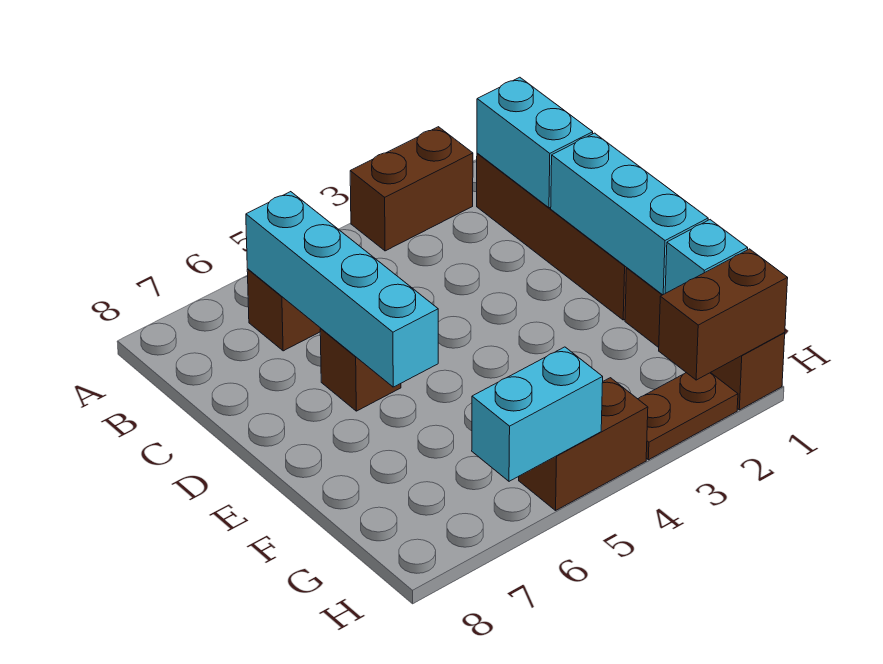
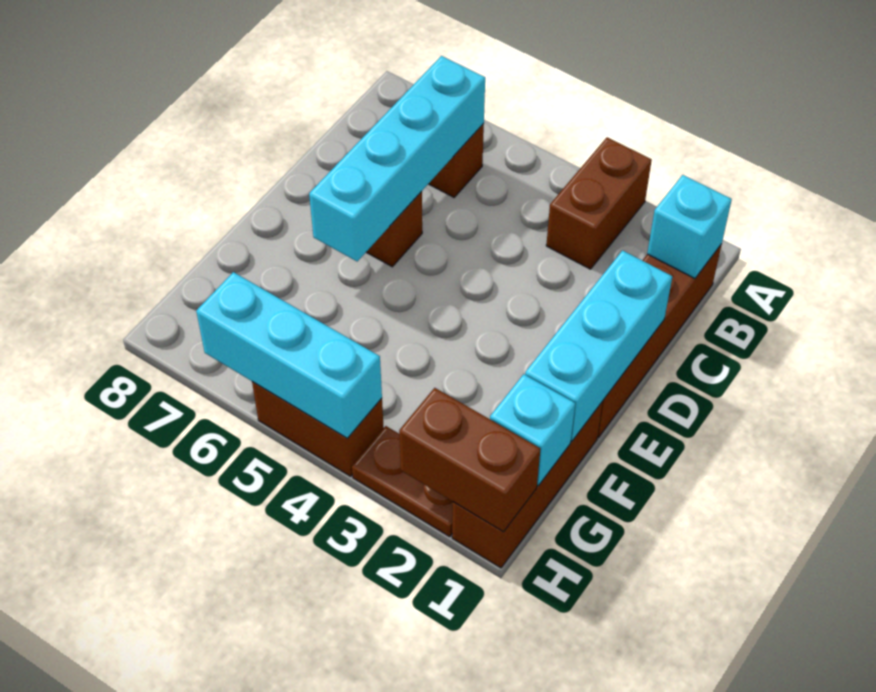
brown brick A2:A3 level 1 -> brown brick A3:B3 level 1
cyan brick B1:C1 level 2 -> cyan brick B1 level 2
cyan brick H5:H6 level 2 -> cyan brick H4:H6 level 2

